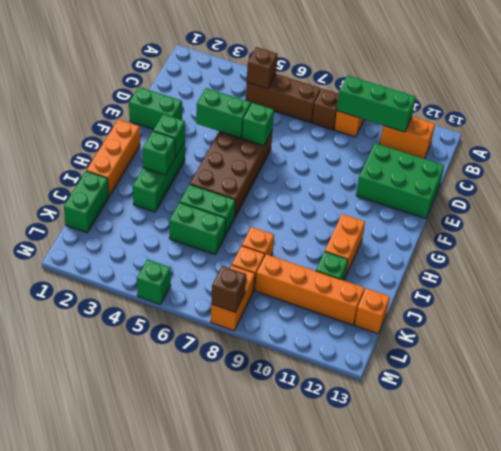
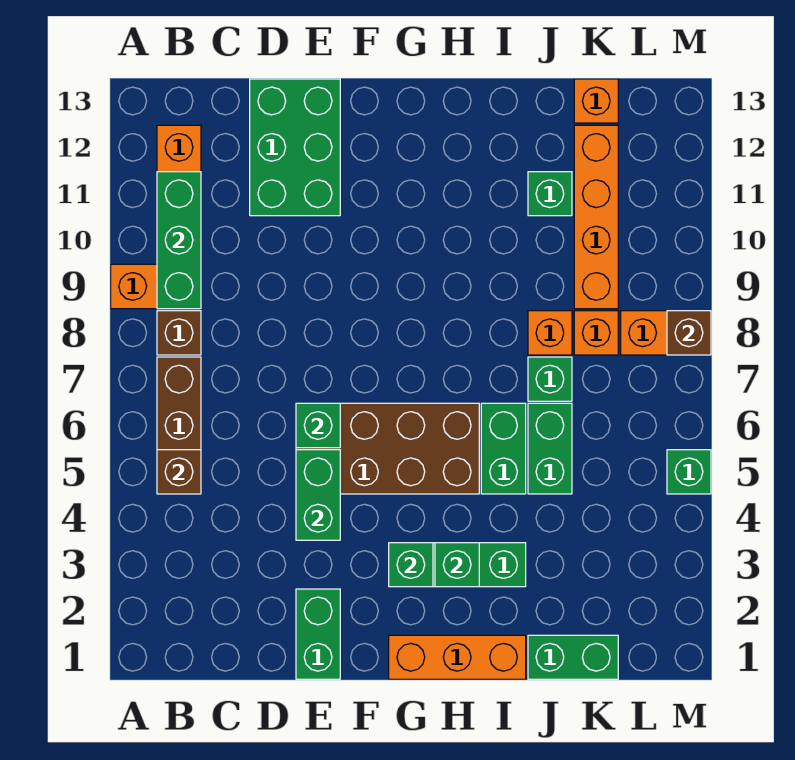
orange brick H11:I11 level 1 -> none
none -> green brick J7 level 1

